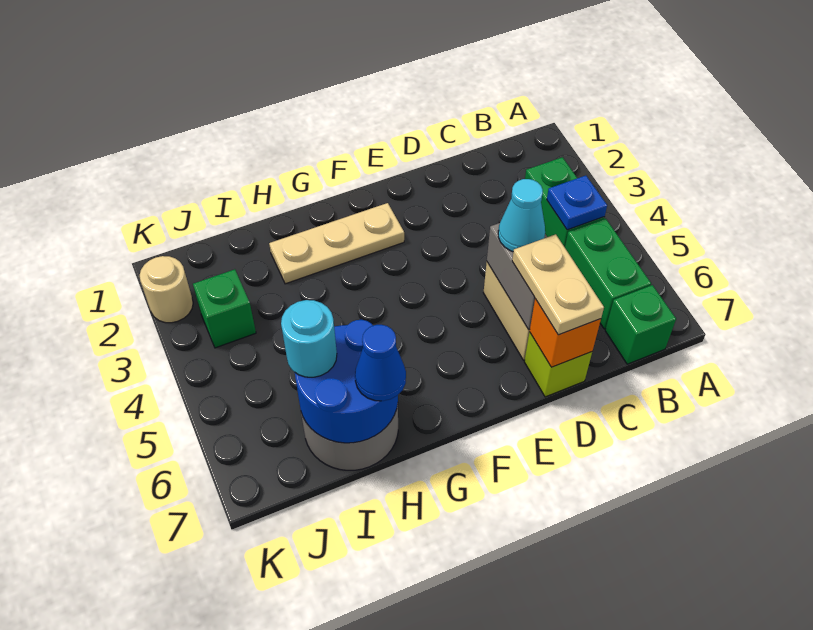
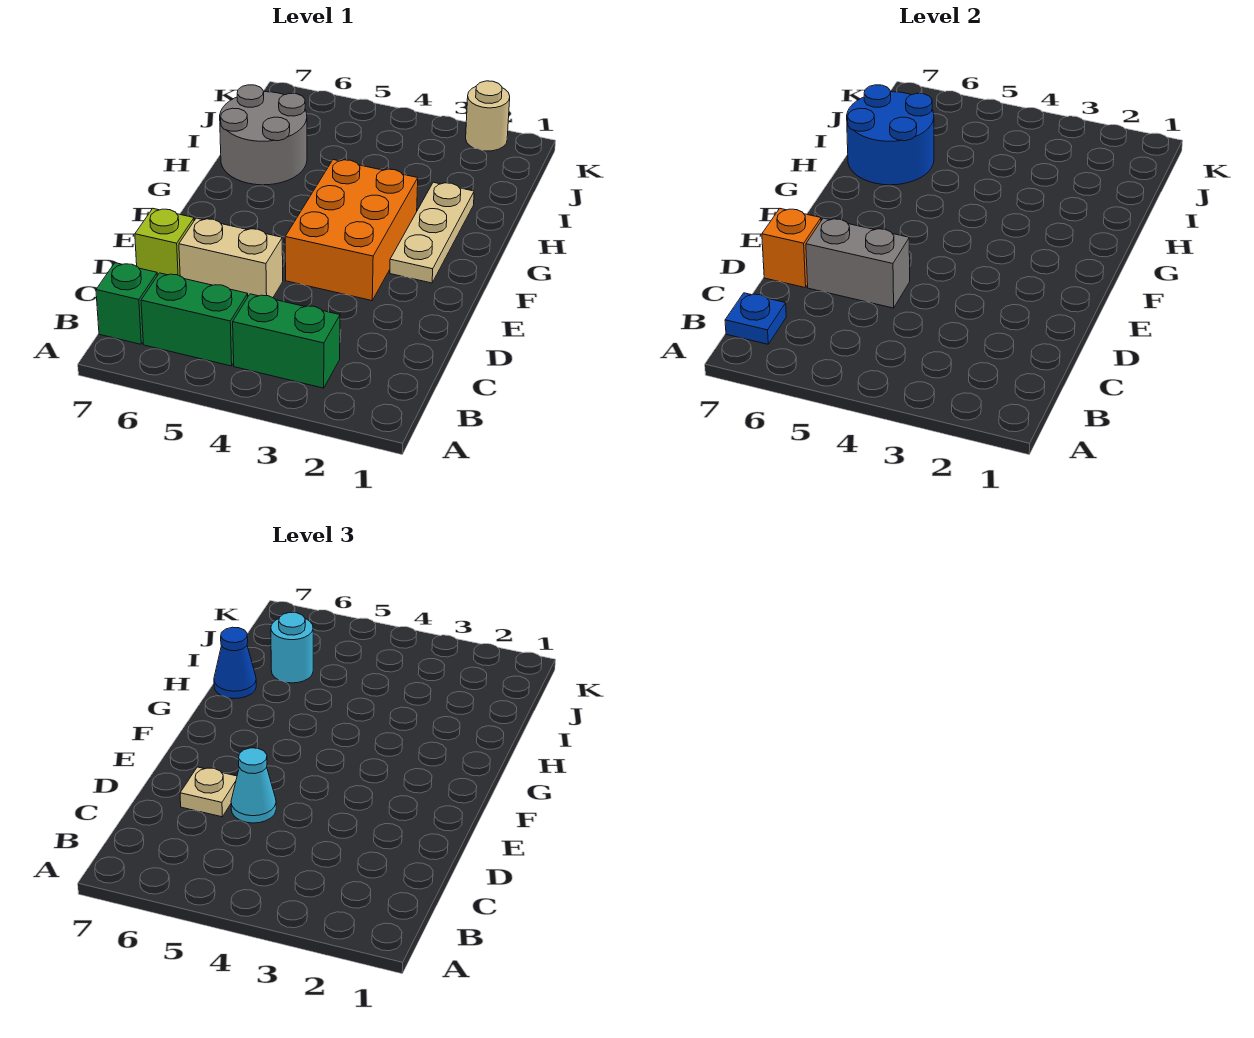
blue plate B4 level 2 -> blue plate B7 level 2
tan plate D6:D7 level 3 -> tan plate D6 level 3
none -> orange brick E3:G4 level 1
green brick J3 level 1 -> none

